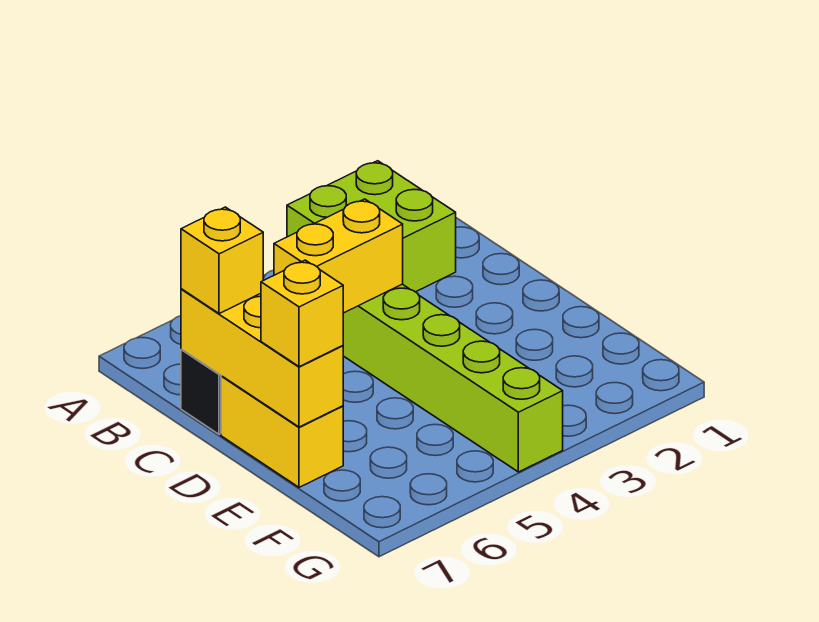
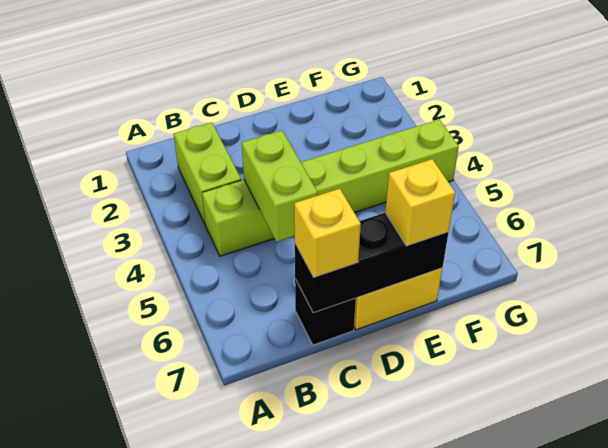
lime brick A2:B3 level 1 -> lime brick B2:B3 level 1
yellow brick C4:C5 level 2 -> lime brick C4:C5 level 2
yellow brick C7:E7 level 2 -> black brick C7:E7 level 2

